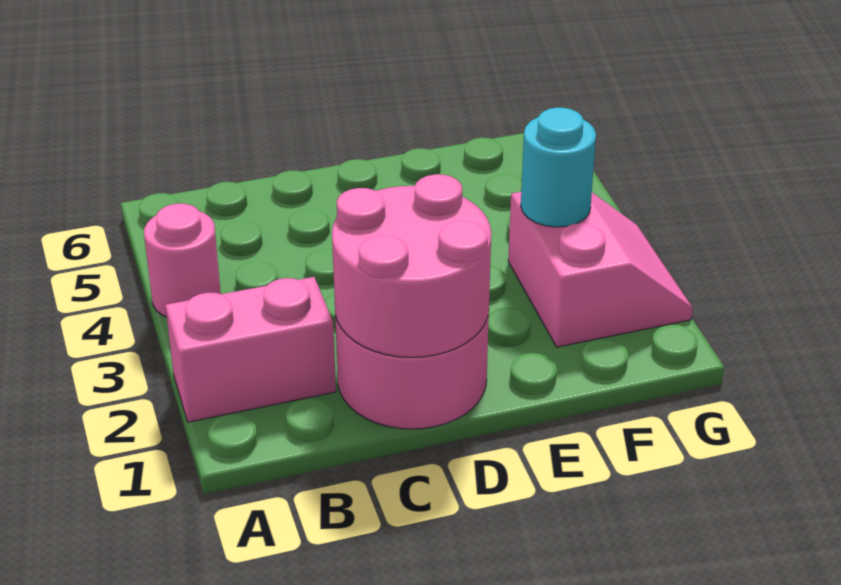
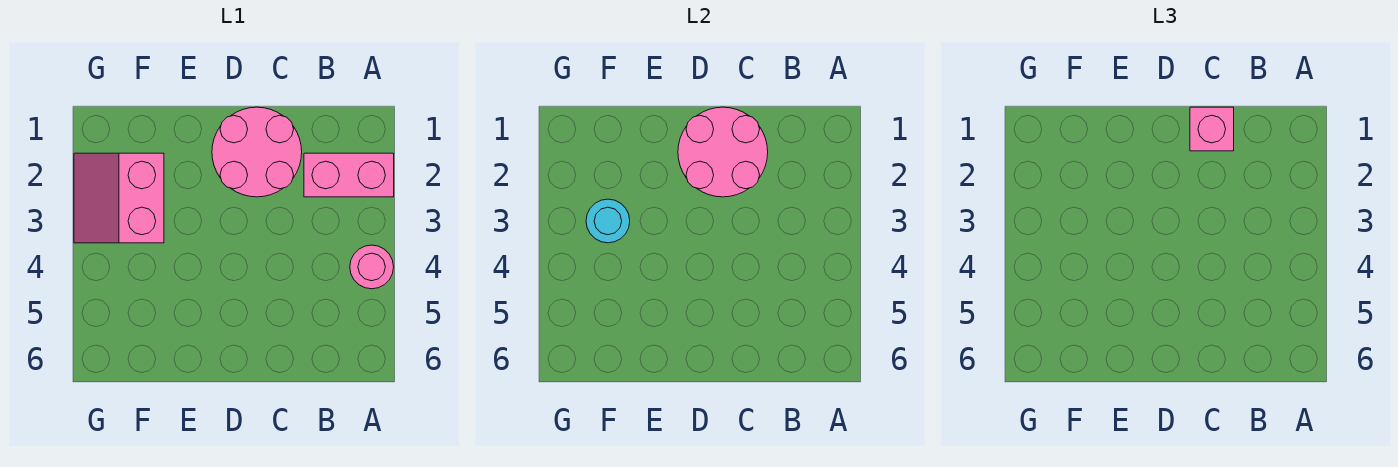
none -> pink brick C1 level 3

